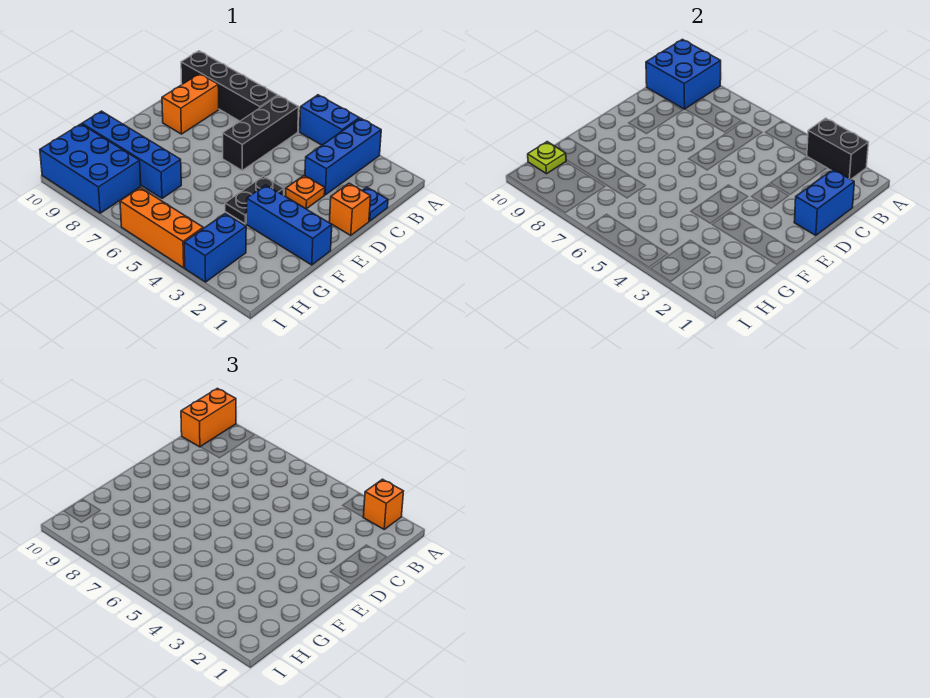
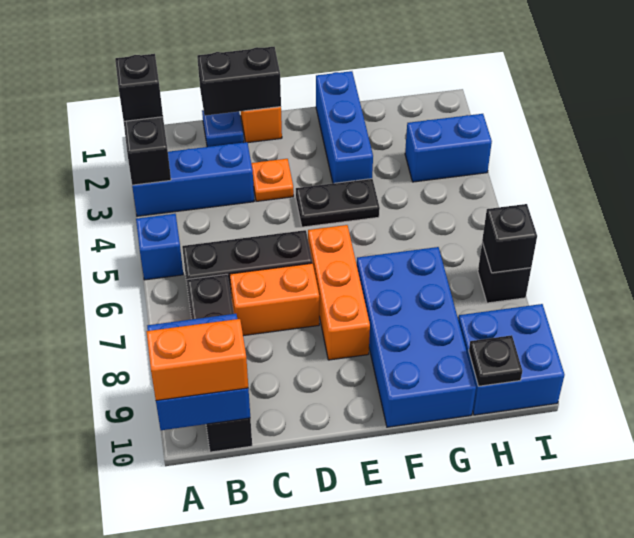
orange brick A2 level 3 -> black brick A2 level 3
blue brick A4:A5 level 1 -> blue brick A5 level 1
blue brick C1:D1 level 2 -> black brick C1:D1 level 2
orange brick C9:D9 level 1 -> orange brick C7:D7 level 1
blue brick G7:G10 level 1 -> blue brick F7:G10 level 1
blue brick H8:I10 level 1 -> blue brick H9:I10 level 1
lime plate H10 level 2 -> black plate H10 level 2
orange brick I4:I6 level 1 -> orange brick E6:E8 level 1
none -> black brick I7 level 1
none -> black brick I7 level 2

